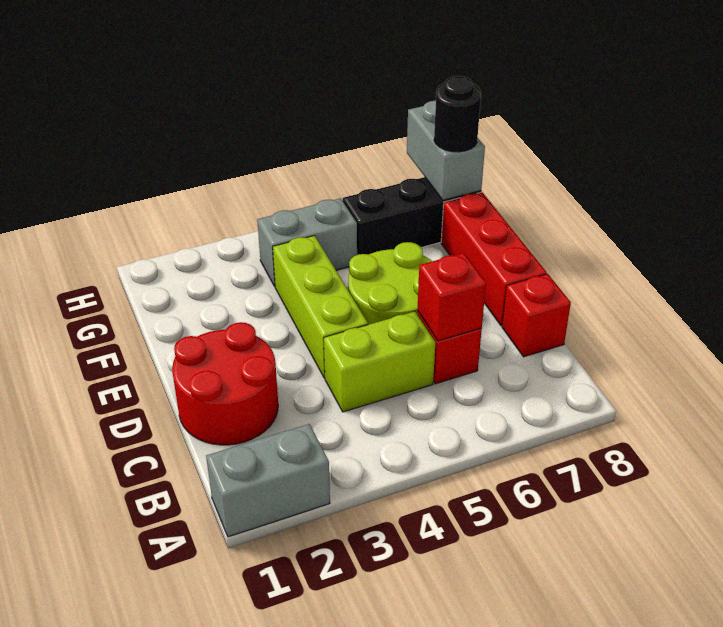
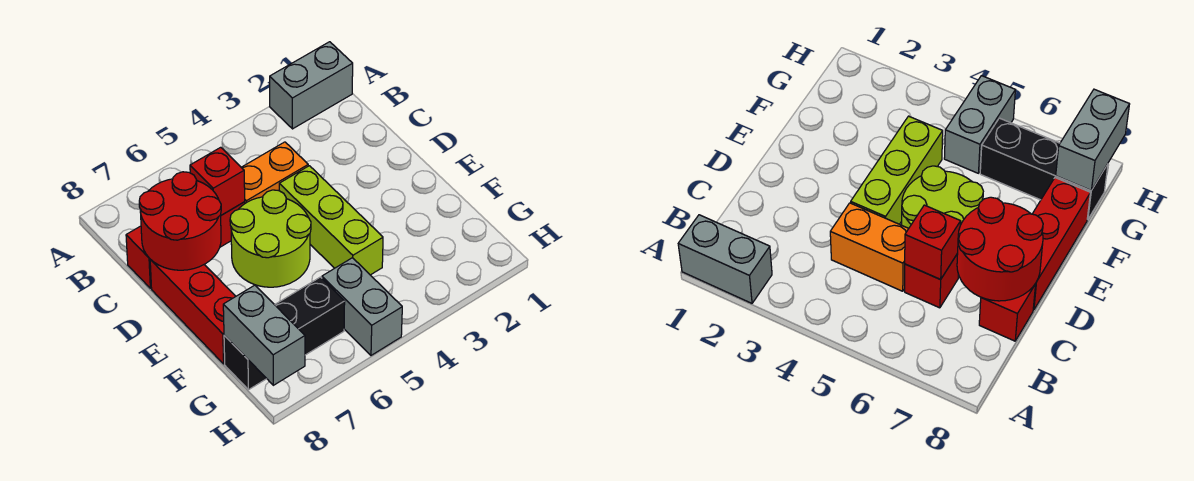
red round brick C1:D2 level 1 -> red round brick C7:D8 level 2
lime brick C4:C5 level 1 -> orange brick C4:C5 level 1
grey brick G4:G5 level 1 -> grey brick G5:H5 level 1
black round brick G8 level 3 -> none

